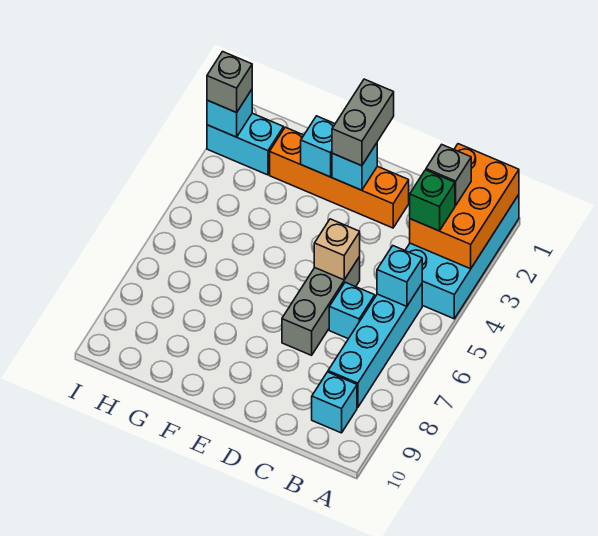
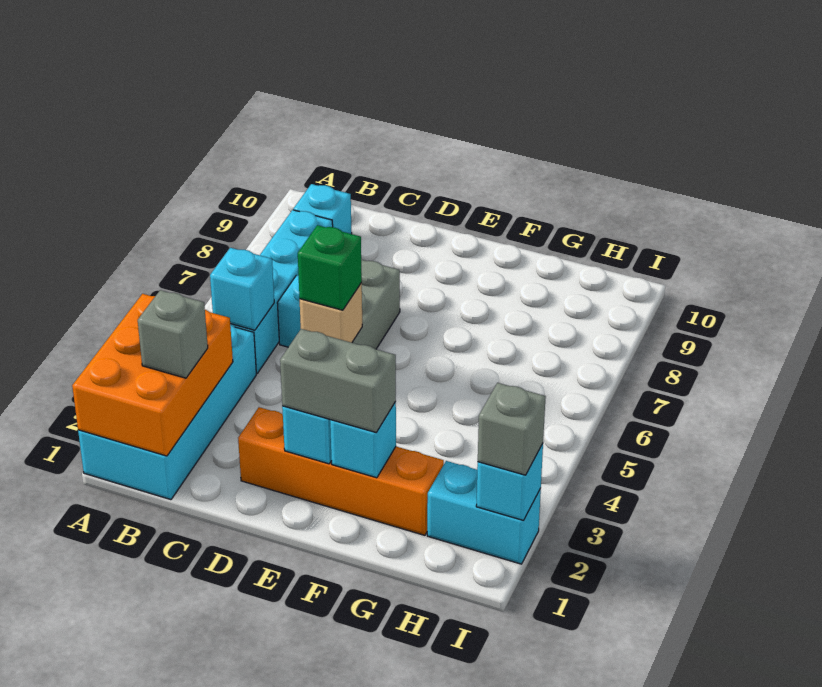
green brick B3 level 3 -> green brick D5 level 3
grey brick E1:E2 level 3 -> grey brick E2:F2 level 3

